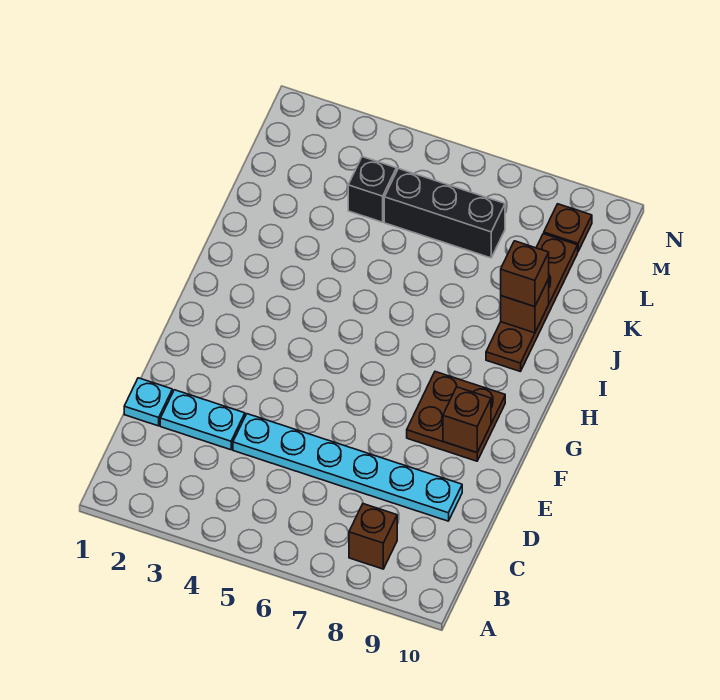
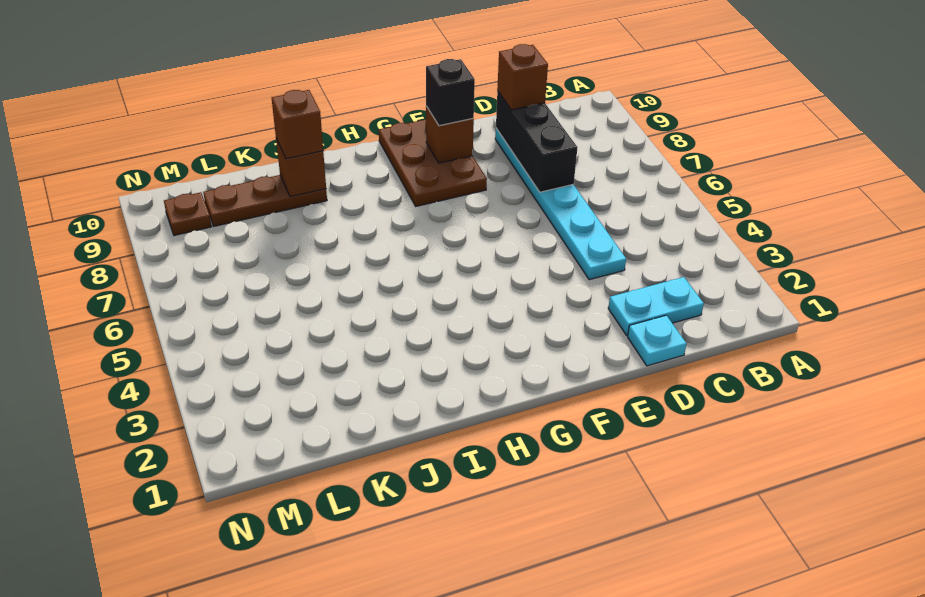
brown brick B8 level 1 -> brown brick D9 level 3
cyan plate D2:D3 level 1 -> cyan plate C2:D2 level 1
brown plate F8:G9 level 1 -> brown plate F8:G10 level 1
brown plate I9:L9 level 1 -> brown plate J9:L9 level 1
black brick L4 level 1 -> black brick F9 level 3
black brick L5:L7 level 1 -> black brick D7:D9 level 2

